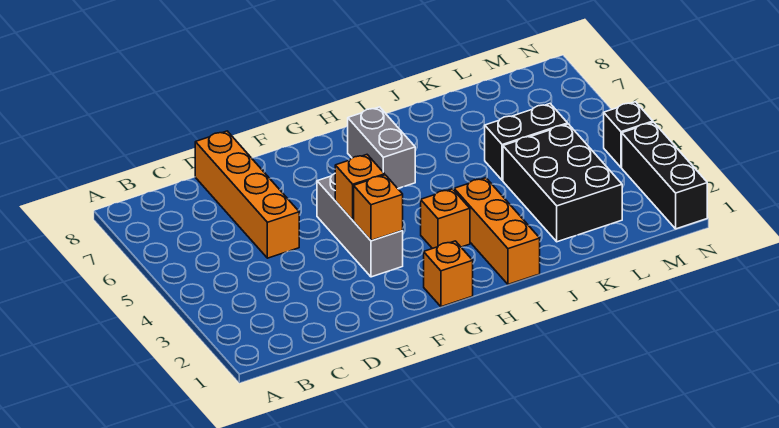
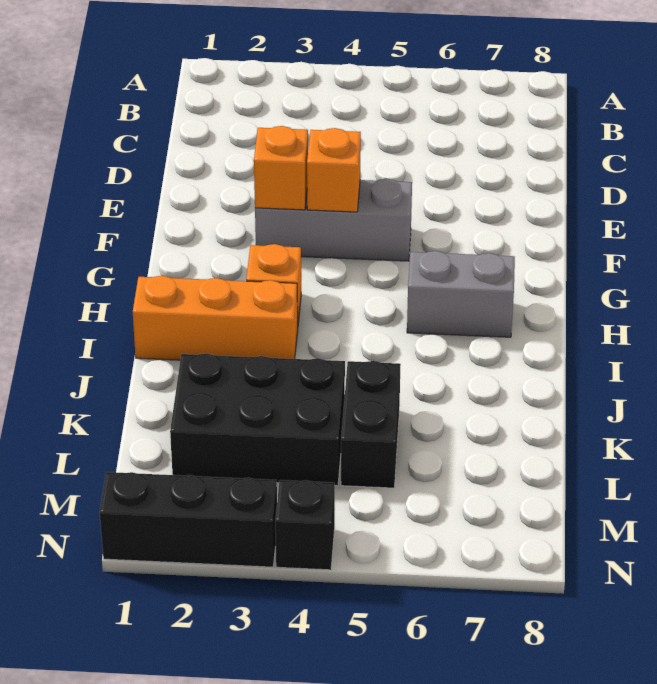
orange brick D5:D8 level 1 -> none
orange brick G1 level 1 -> none

